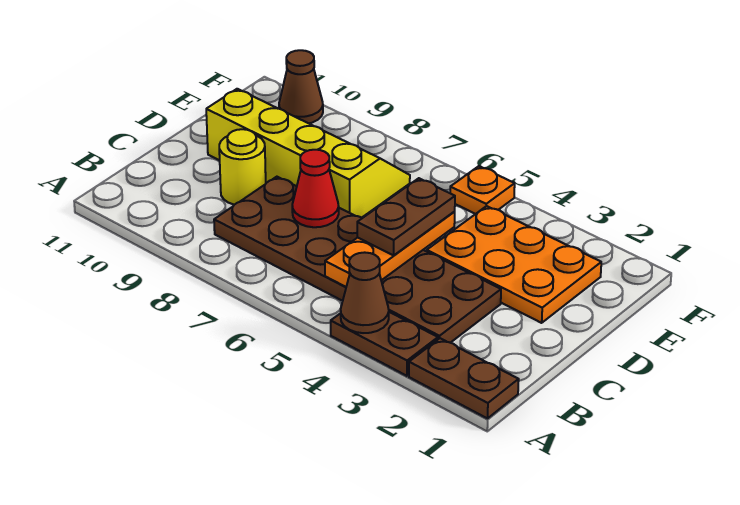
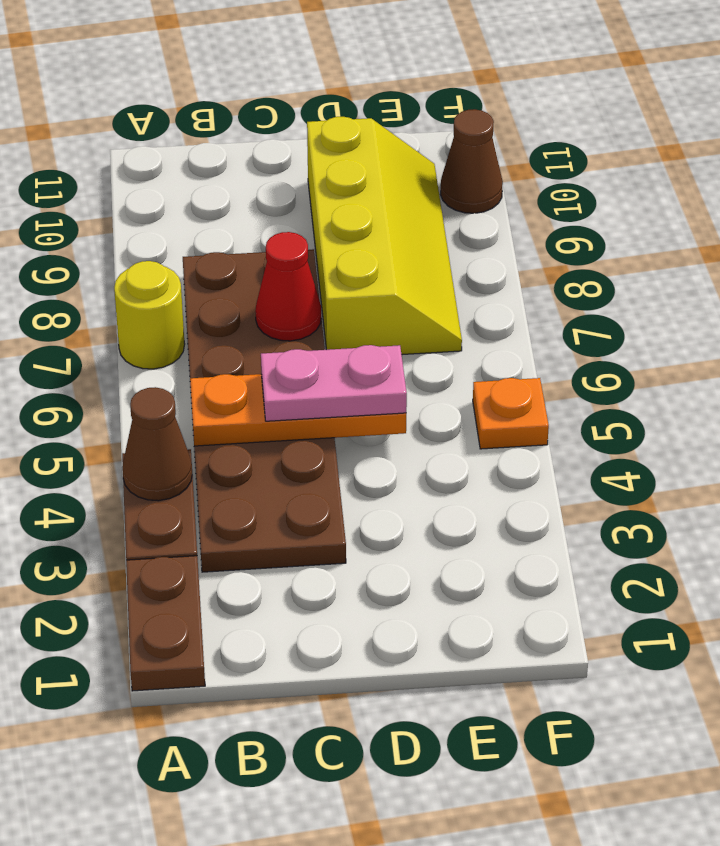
brown plate C5:D5 level 3 -> pink plate C5:D5 level 3
yellow round brick C9 level 1 -> yellow round brick A7 level 1
orange plate D2:E4 level 1 -> none

